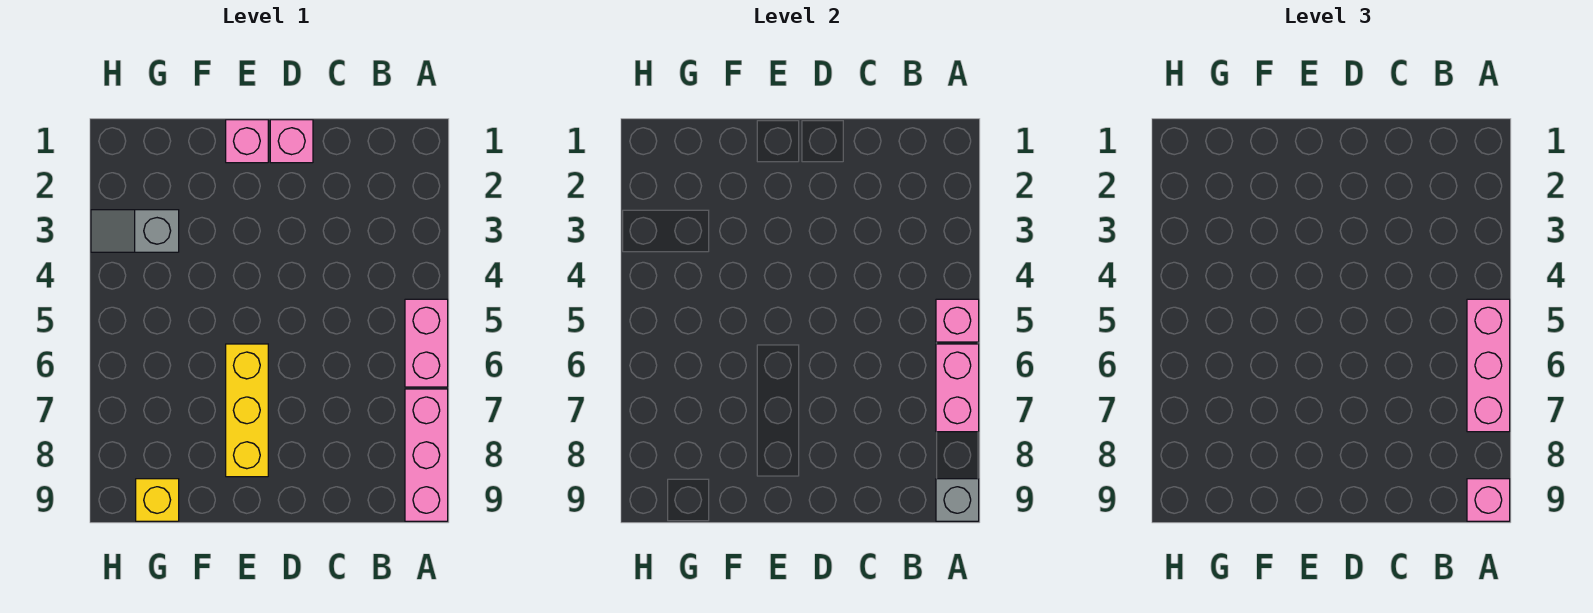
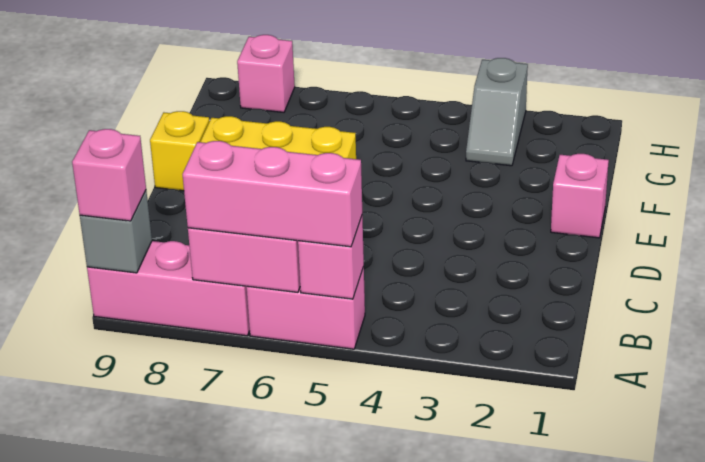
pink brick D1 level 1 -> pink brick H8 level 1
grey slope G3:H3 level 1 top G -> grey slope G3:H3 level 1 top H
yellow brick G9 level 1 -> yellow brick E9 level 1

